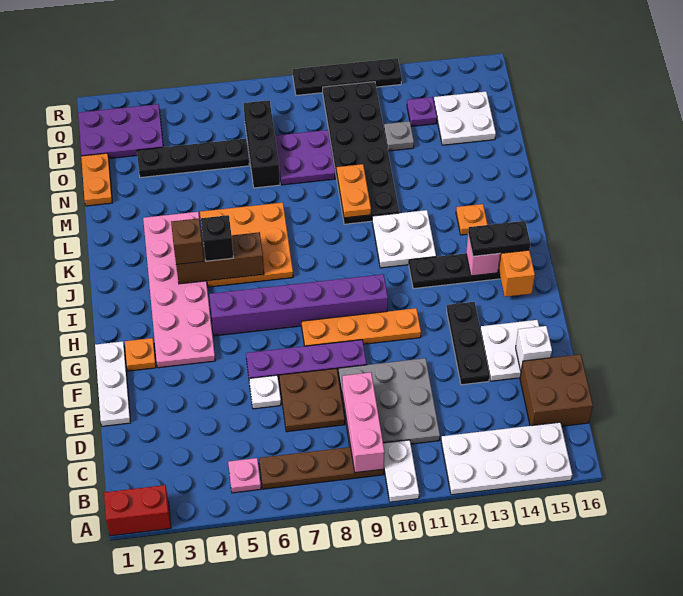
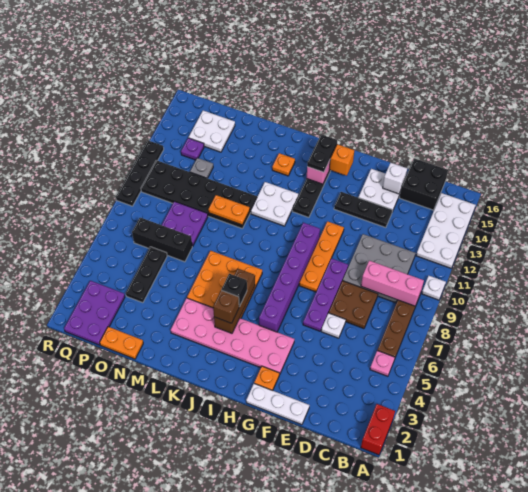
white plate A10:B10 level 1 -> white plate A10 level 1
brown brick C15:D16 level 1 -> black brick C15:D16 level 1
black plate O3:O6 level 1 -> black plate O4:O6 level 1

